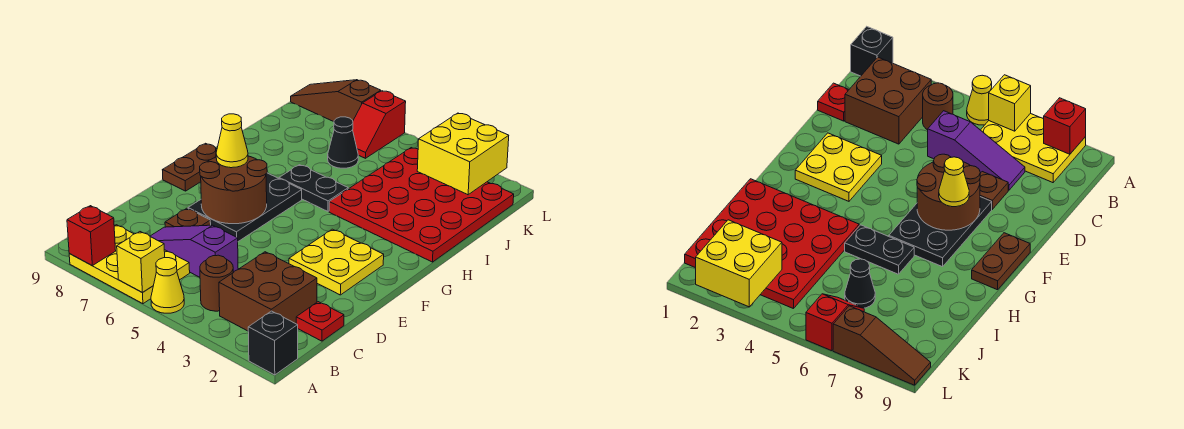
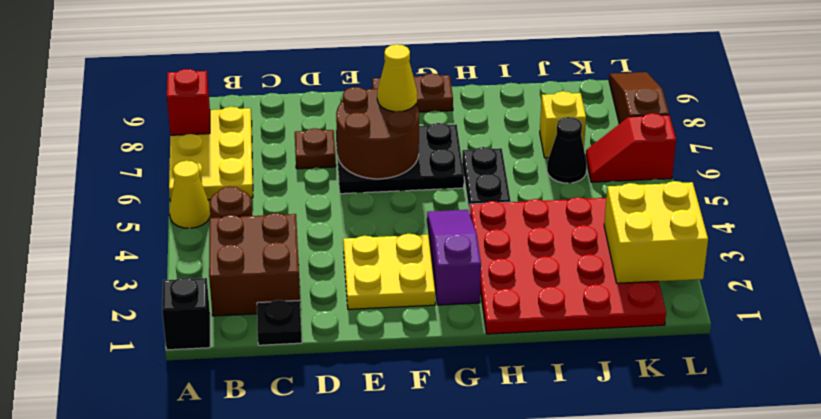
yellow brick A6 level 2 -> yellow brick J7 level 1
red plate C1 level 1 -> black plate C1 level 1
purple slope C5:C7 level 1 top 5 -> purple slope G2:G4 level 1 top 2

